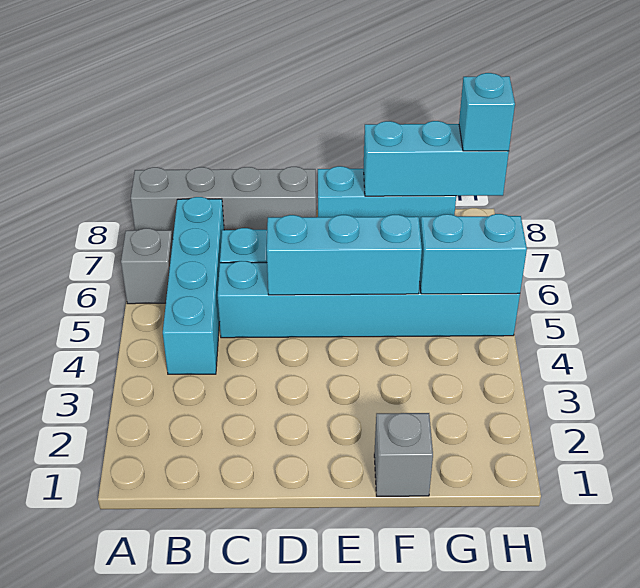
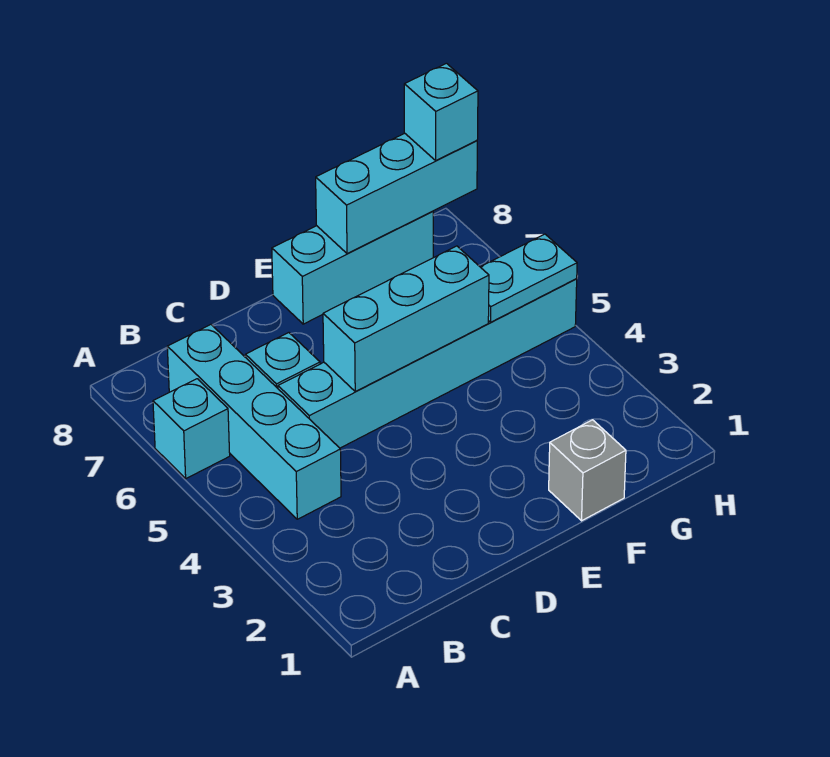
grey brick A6 level 1 -> cyan brick A6 level 1
grey brick A8:D8 level 1 -> none
cyan brick G5:H5 level 2 -> cyan plate G5:H5 level 2

